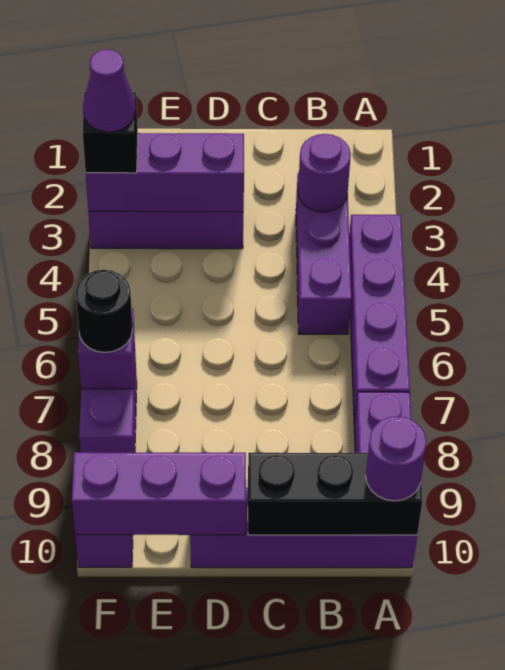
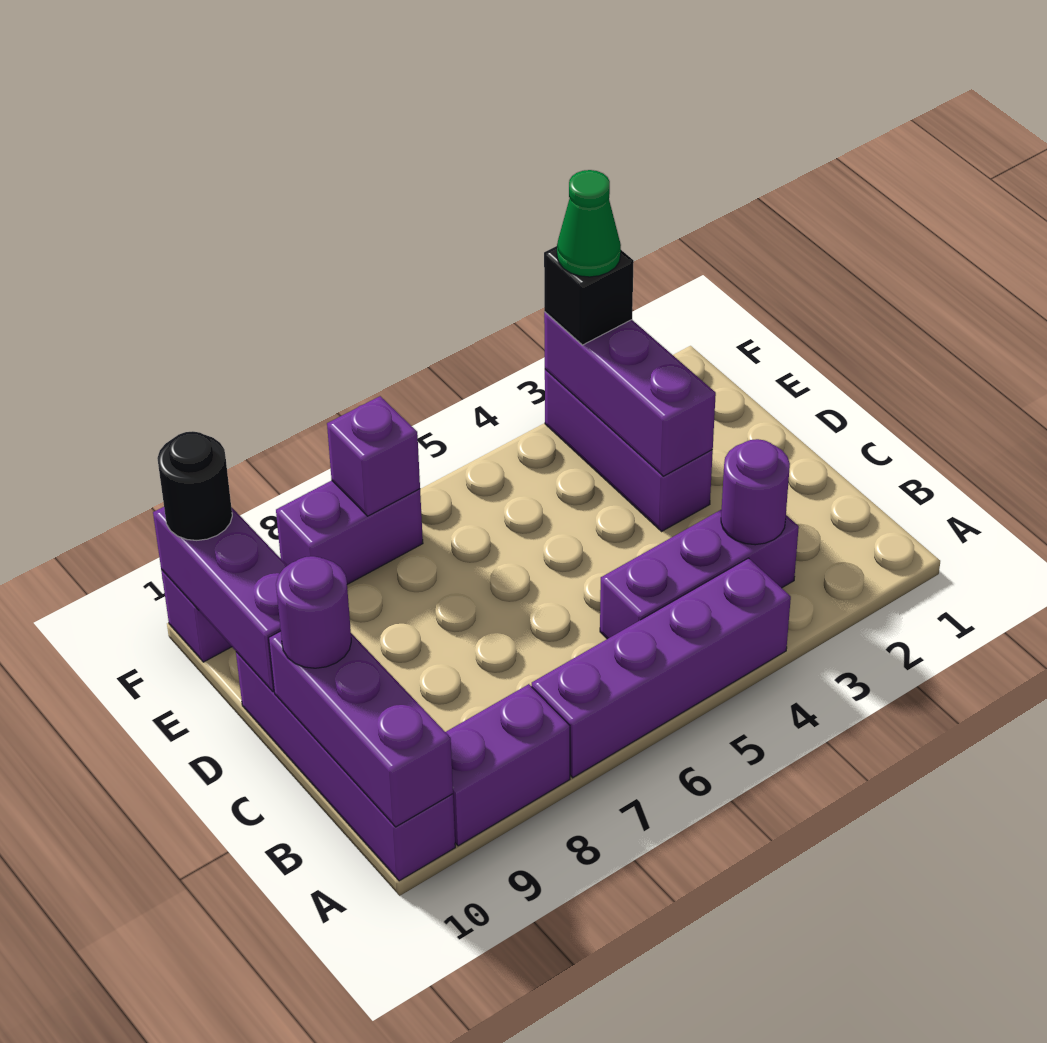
black brick A10:C10 level 2 -> purple brick A10:C10 level 2
purple round brick A10 level 3 -> purple round brick C10 level 3
purple cone F3 level 4 -> green cone F3 level 4
black round brick F7 level 3 -> black round brick F10 level 3

